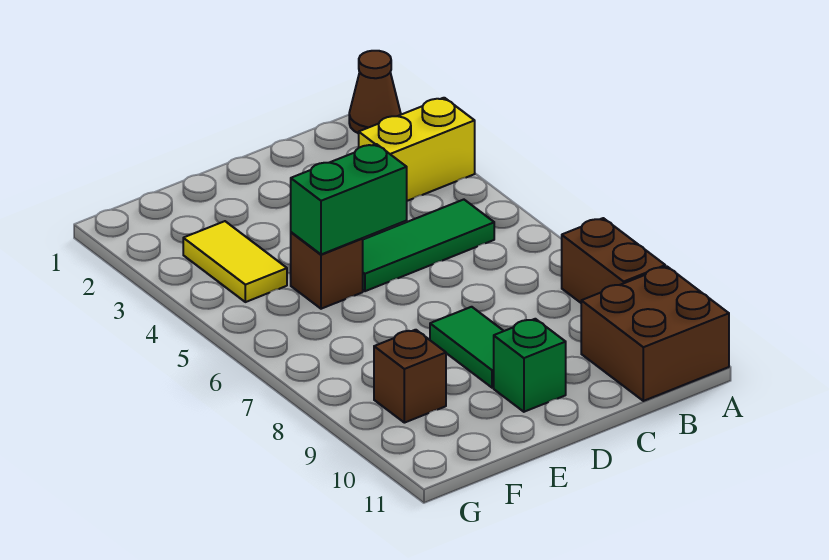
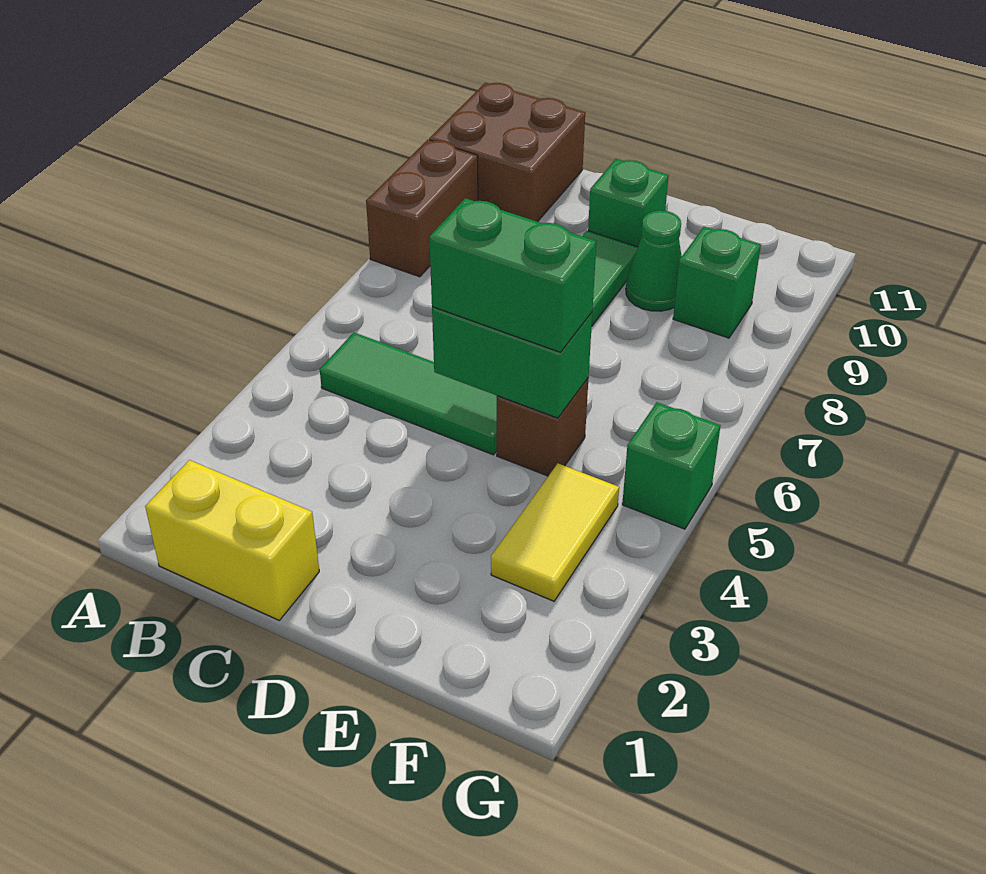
brown cone A1 level 1 -> none
yellow brick A3:B3 level 1 -> yellow brick B1:C1 level 1
none -> green brick D5:E5 level 3
none -> green cone E9 level 1
brown brick F9 level 1 -> green brick F9 level 1
none -> green brick G5 level 1

